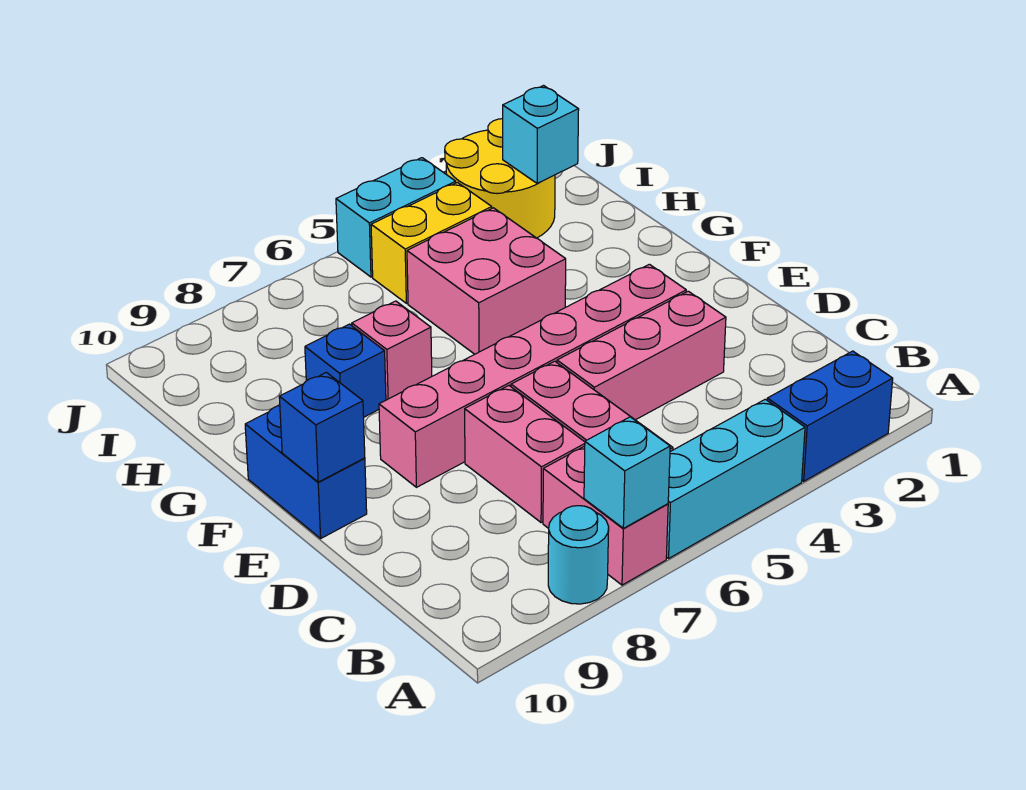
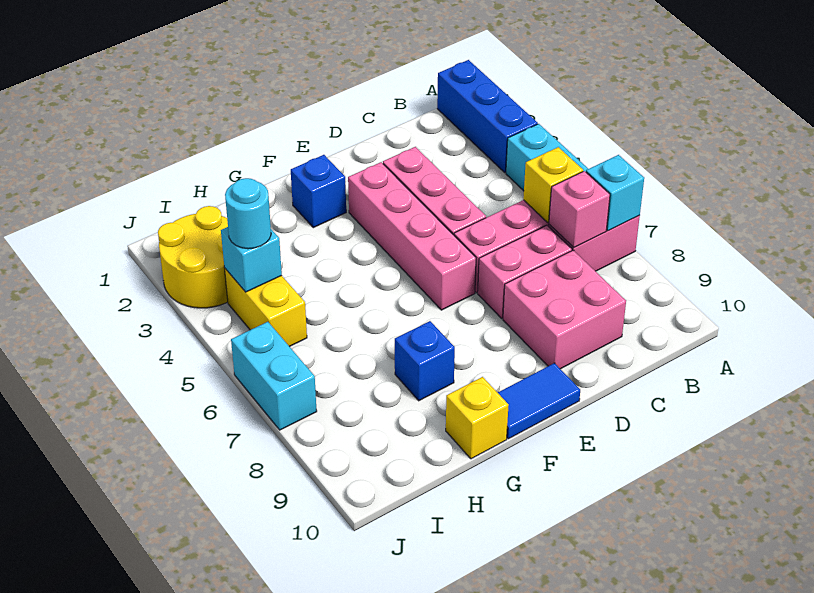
blue brick A2:A3 level 1 -> blue brick A1:A3 level 1
cyan round brick A8 level 1 -> cyan round brick I4 level 3
none -> yellow brick B6 level 2
pink brick E3:E8 level 1 -> pink brick E3:E6 level 1
blue brick E10:F10 level 1 -> blue tile E10:F10 level 1
blue brick E10 level 2 -> blue brick F2 level 1
pink brick G4:H5 level 1 -> pink brick C8:D9 level 1
pink brick G7 level 1 -> pink brick B7 level 2
none -> yellow brick G10 level 1
cyan brick I2 level 2 -> cyan brick I4 level 2
cyan brick J4:J5 level 1 -> cyan brick J6:J7 level 1

